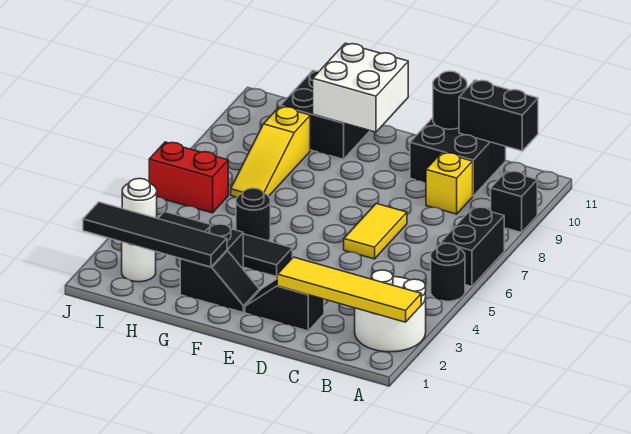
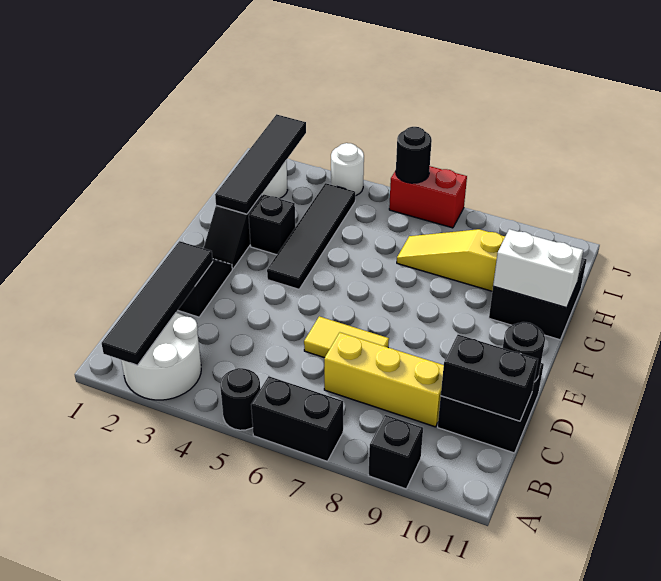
yellow tile A2:D2 level 2 -> black tile A2:D2 level 2
black brick B11:C11 level 2 -> black brick C10:C11 level 2
yellow brick C9 level 1 -> yellow brick C7:C9 level 1
white brick F10:G11 level 2 -> white brick G10:G11 level 2
black round brick G5 level 1 -> black round brick J6 level 2
red brick I6:J6 level 1 -> red brick J6:J7 level 1

